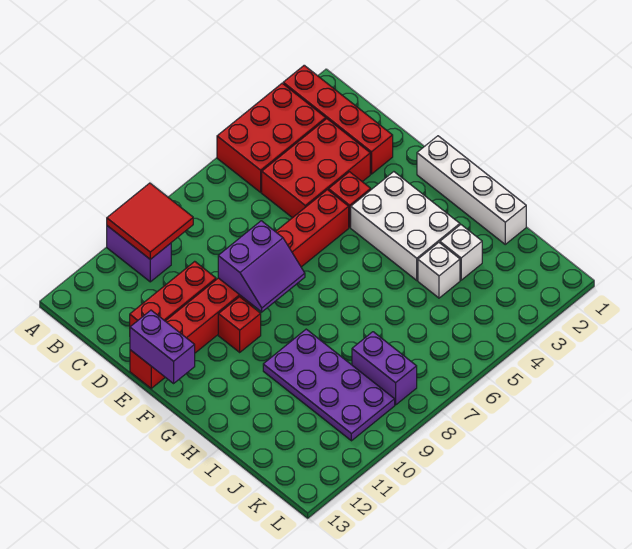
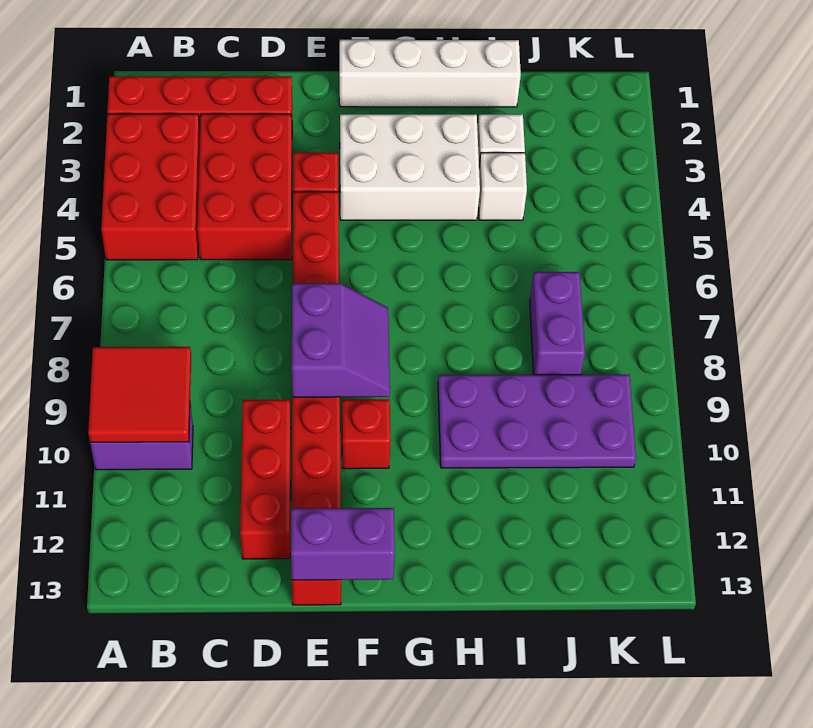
purple brick J8:K8 level 1 -> purple brick J7:J8 level 1

